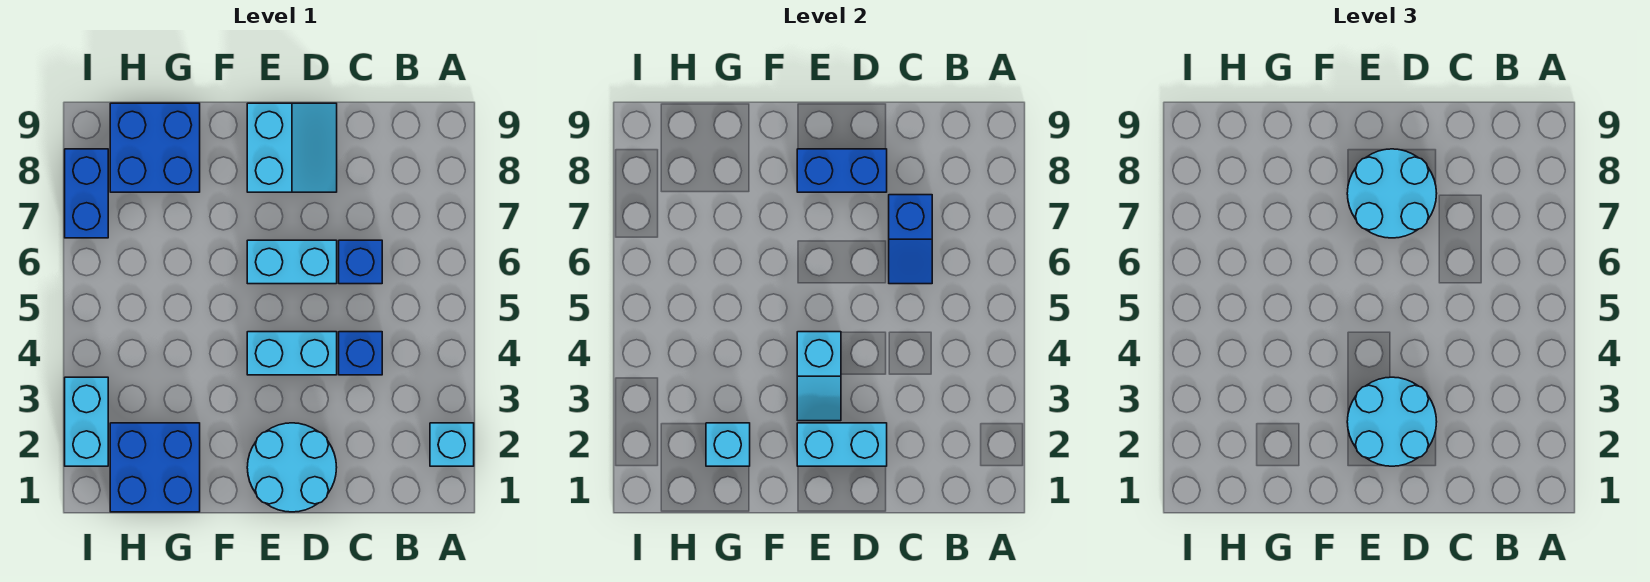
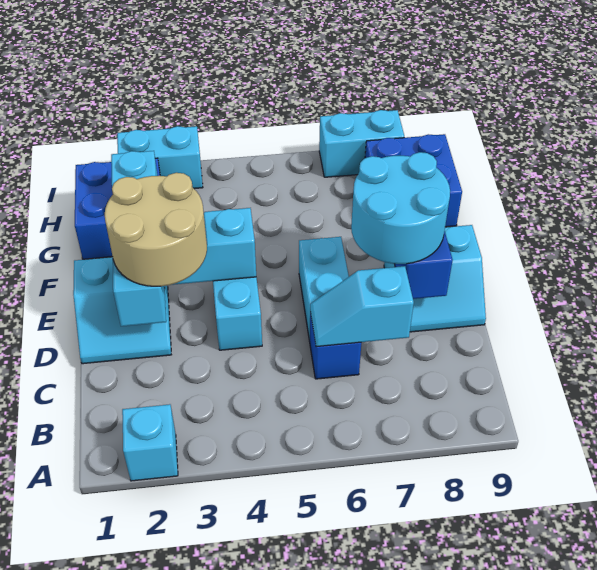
blue brick C4 level 1 -> none
blue slope C6:C7 level 2 top 7 -> cyan slope C6:C7 level 2 top 7
cyan round brick D1:E2 level 1 -> cyan slope D1:E2 level 1 top E
cyan round brick D2:E3 level 3 -> tan round brick D2:E3 level 3
blue brick I7:I8 level 1 -> cyan brick I7:I8 level 1

